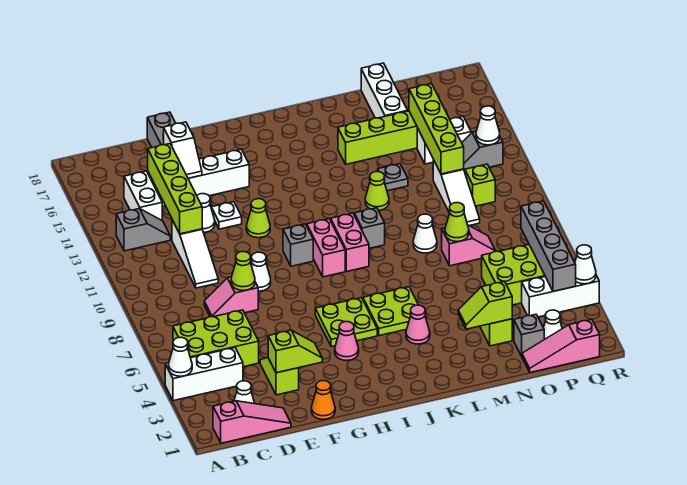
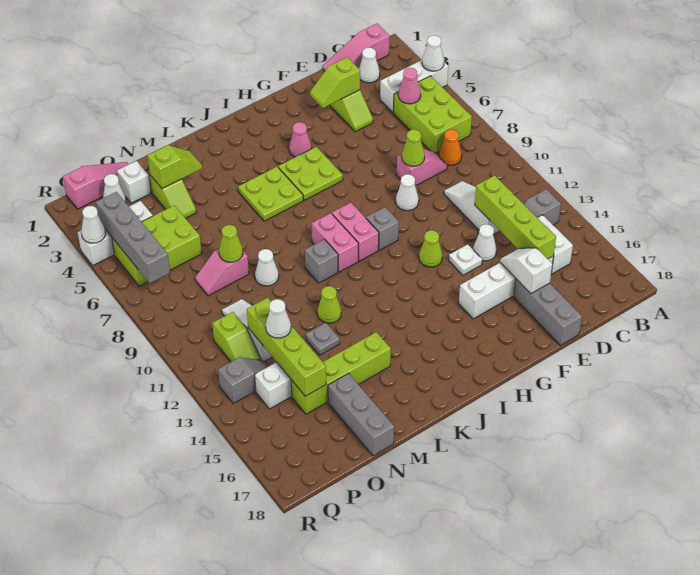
lime brick B5:D6 level 1 -> lime brick B5:C7 level 1
orange cone F1 level 1 -> orange cone C8 level 1
pink cone K4 level 1 -> pink cone C5 level 2
white brick N16:N18 level 1 -> grey brick N16:N18 level 1
grey brick O2 level 1 -> white brick O2 level 1
white cone Q13 level 2 -> white cone O13 level 3

